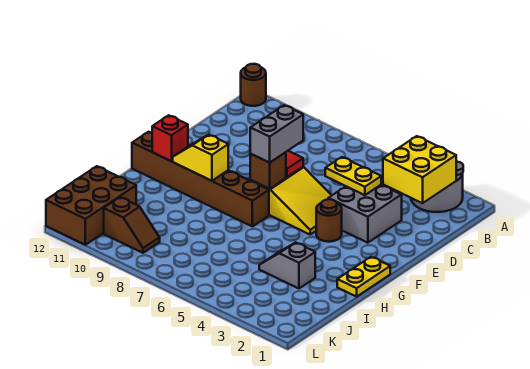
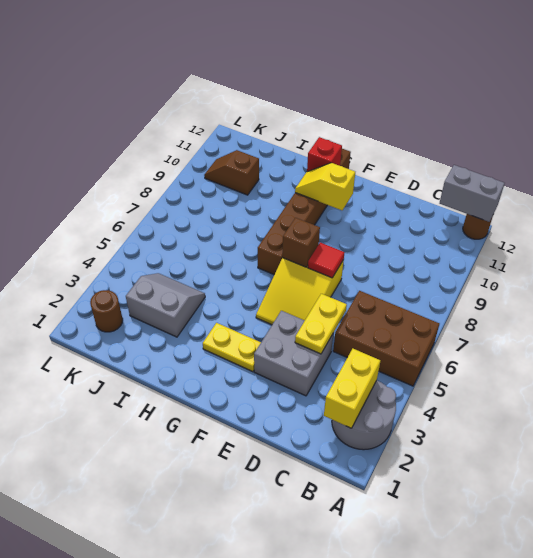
yellow brick B2:C3 level 2 -> yellow brick B2:B3 level 2
grey brick E7:F7 level 3 -> grey brick A12:B12 level 2
brown round brick F4 level 1 -> brown round brick K2 level 1
yellow plate G1:H1 level 1 -> yellow plate F3:G3 level 1
yellow slope G9:G10 level 2 top 9 -> yellow slope F10:G10 level 2 top F
grey slope I3:I4 level 1 top 3 -> grey slope I3:J4 level 1 top 3
brown brick J11:L12 level 1 -> brown brick A5:C6 level 1
brown slope K9:K10 level 1 top 10 -> brown slope J10:K10 level 1 top J

